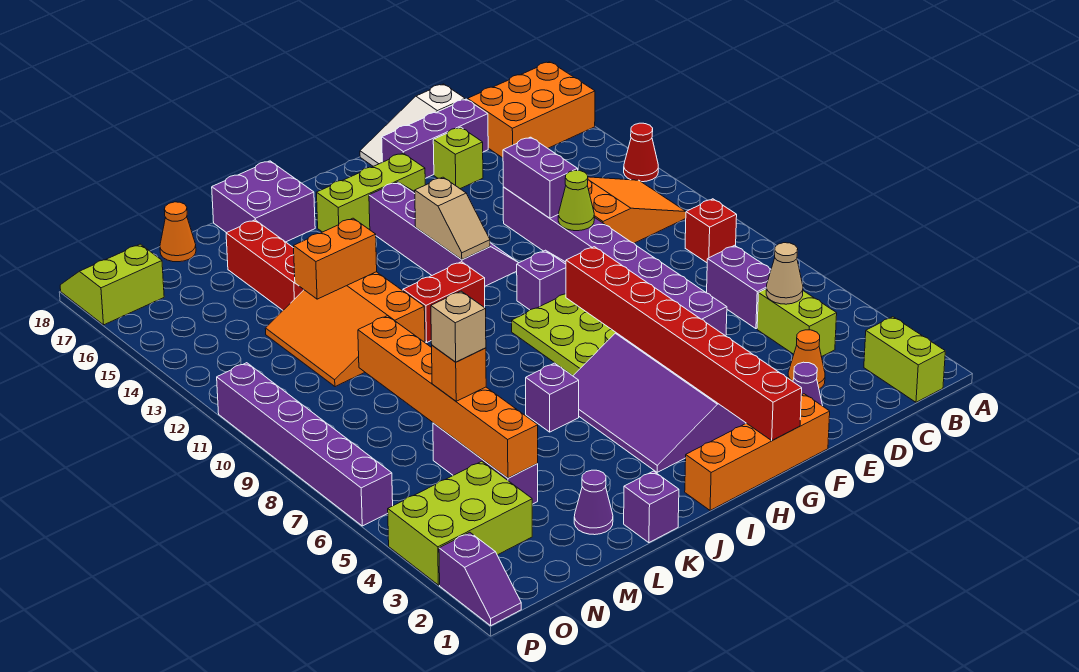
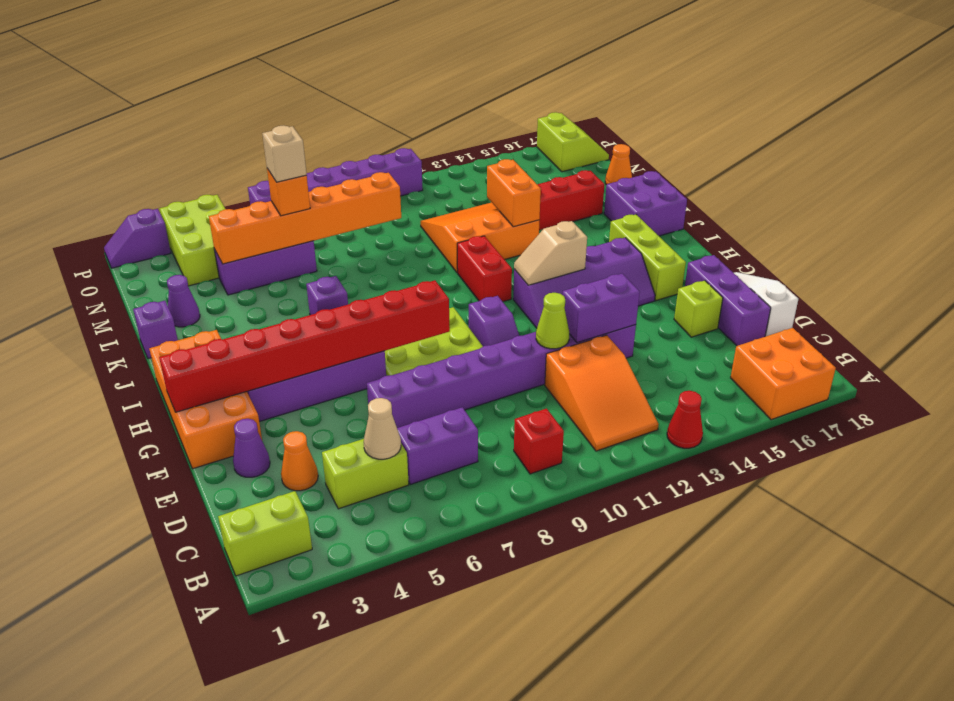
orange brick A16:C17 level 1 -> orange brick A16:B17 level 1
orange brick F1:I1 level 1 -> orange brick F1:I2 level 1

